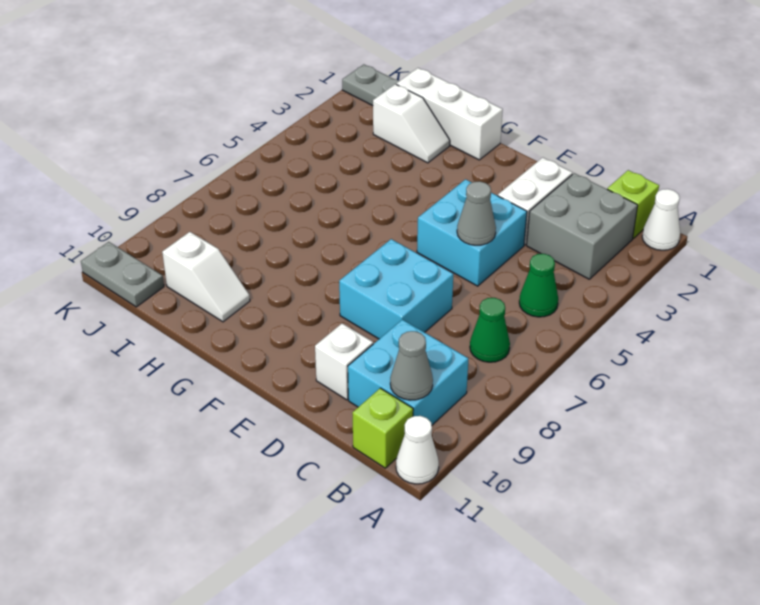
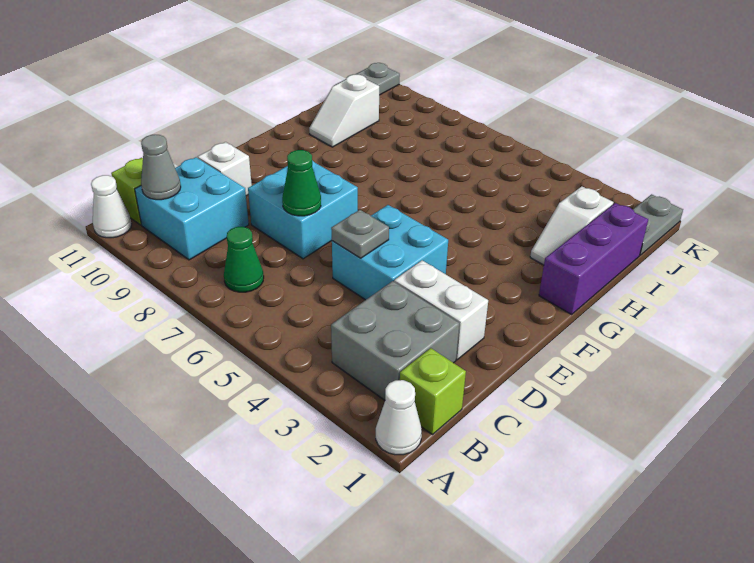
green cone B5 level 1 -> green cone D7 level 2
grey cone D5 level 2 -> grey plate D5 level 2
white brick G1:I1 level 1 -> purple brick G1:I1 level 1

